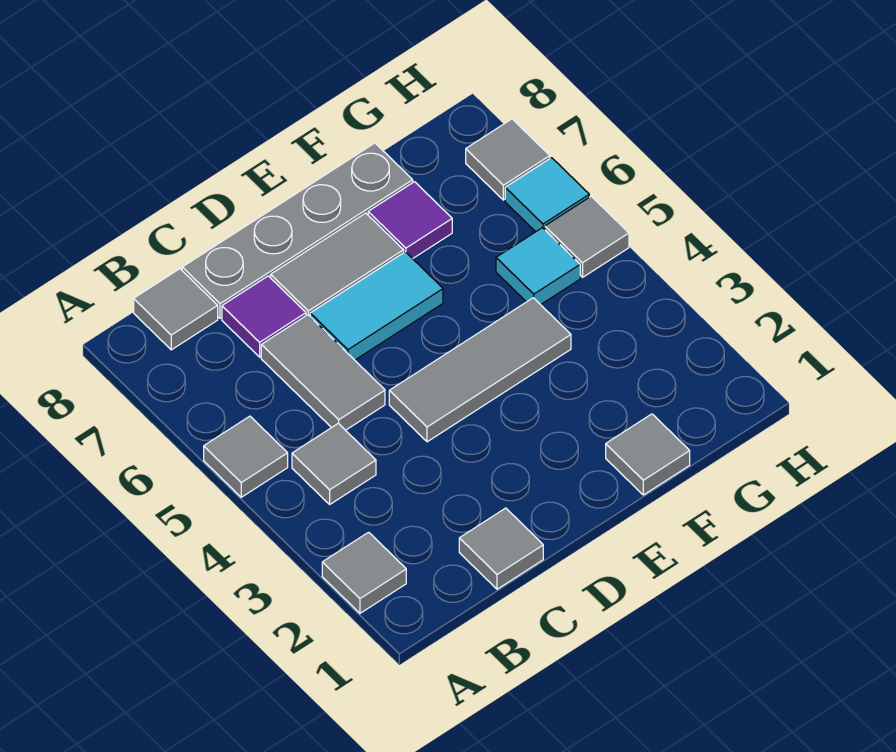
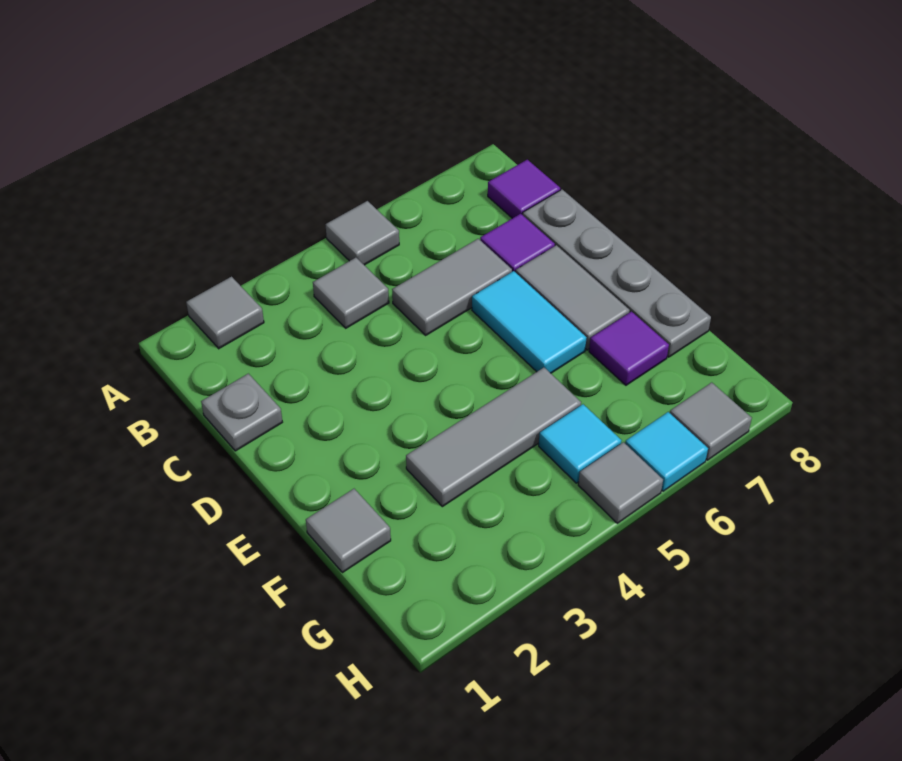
grey tile B8 level 1 -> purple tile B8 level 1
grey tile C1 level 1 -> grey plate C1 level 1
grey tile D4:F4 level 1 -> grey tile F3:F5 level 1

